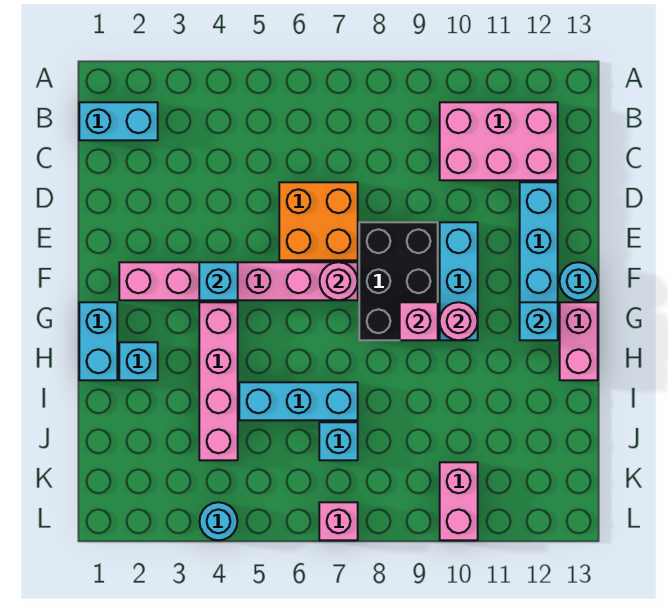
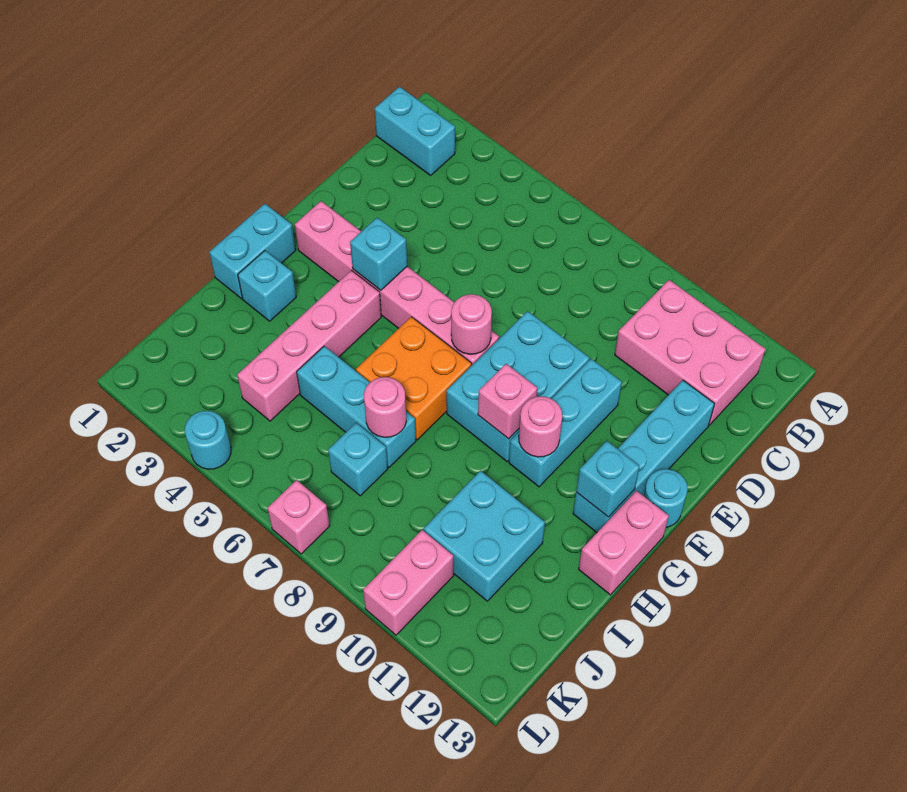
orange brick D6:E7 level 1 -> orange brick G6:H7 level 1
black brick E8:G9 level 1 -> cyan brick E8:G9 level 1
none -> pink round brick I7 level 2
none -> cyan brick I10:J11 level 1

